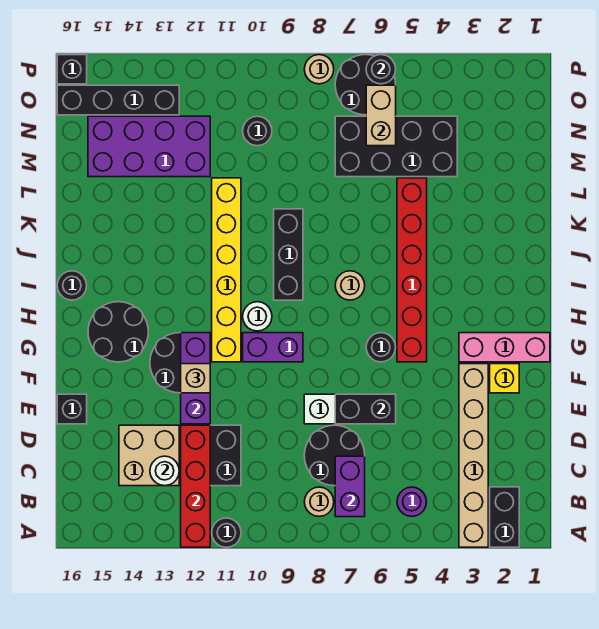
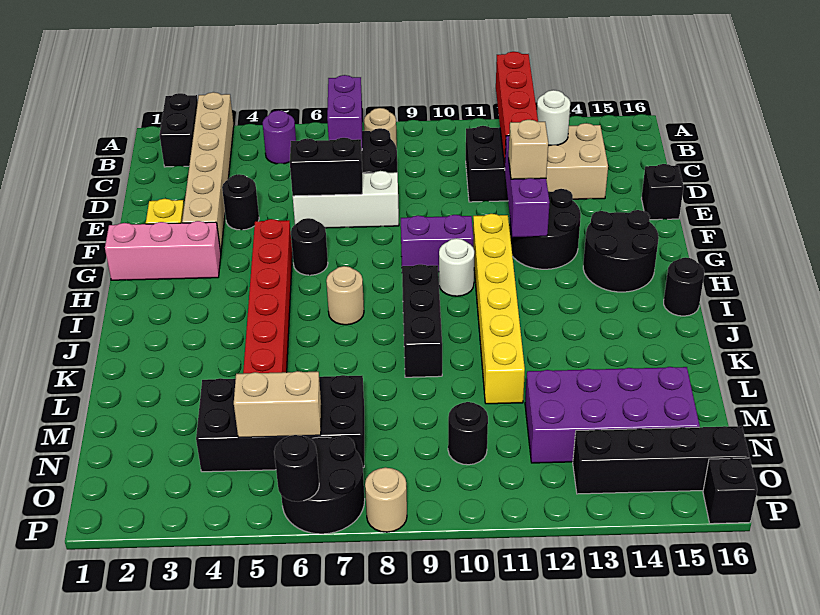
black round brick A11 level 1 -> black round brick E4 level 1
tan brick N6:O6 level 2 -> tan brick N5:N6 level 2

